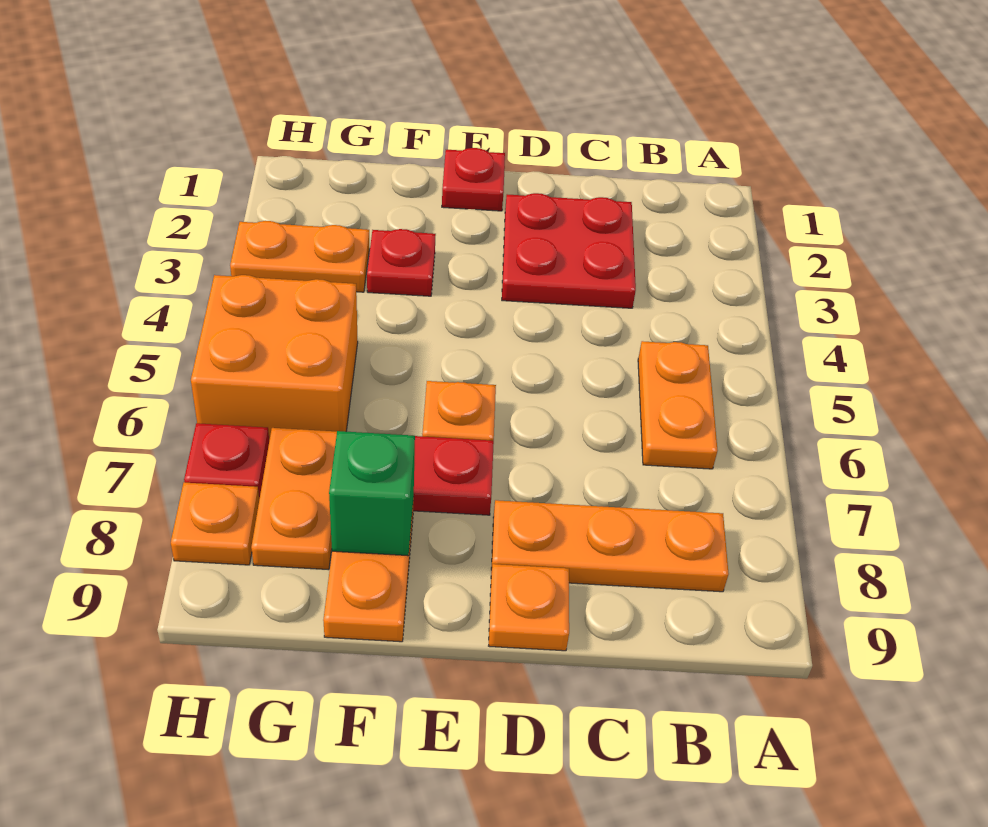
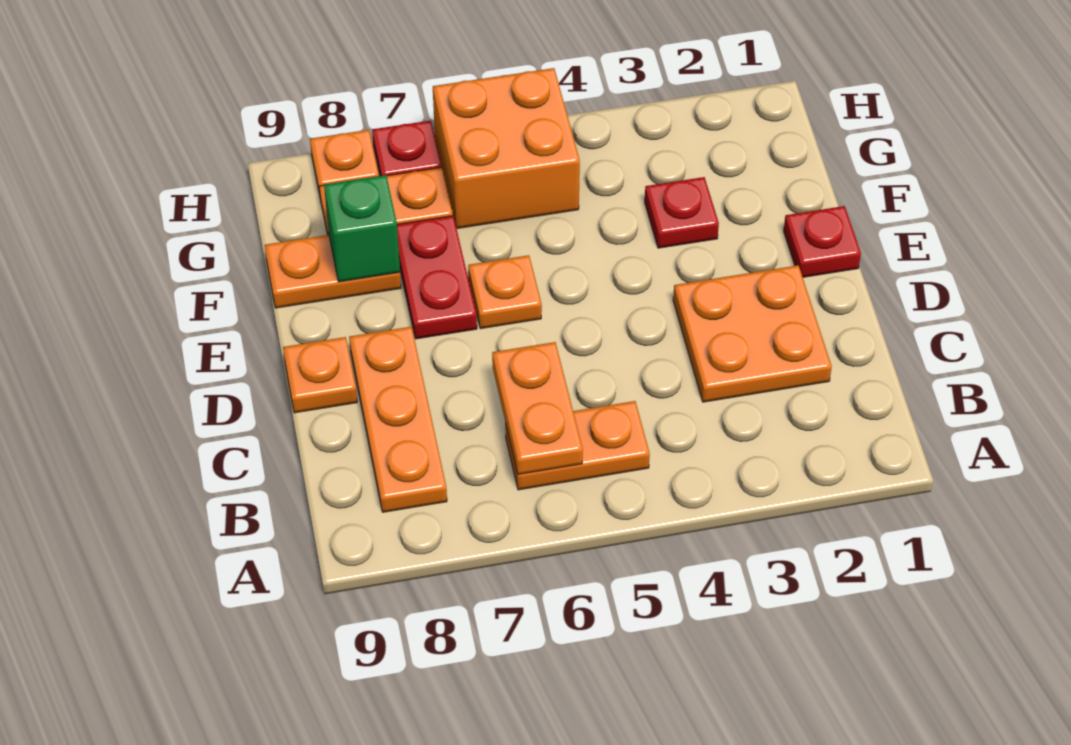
red plate C2:D3 level 1 -> orange plate C2:D3 level 1
orange plate G3:H3 level 1 -> orange plate B6:C6 level 2

